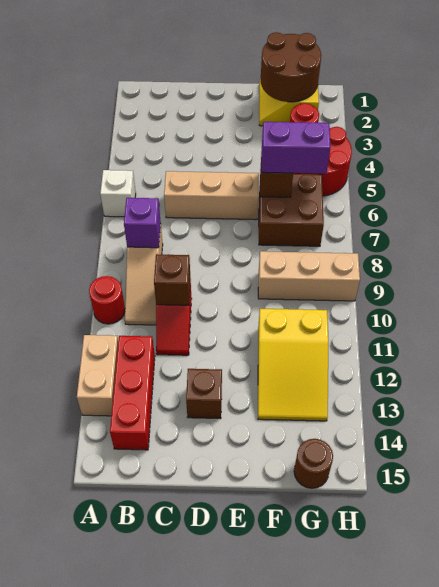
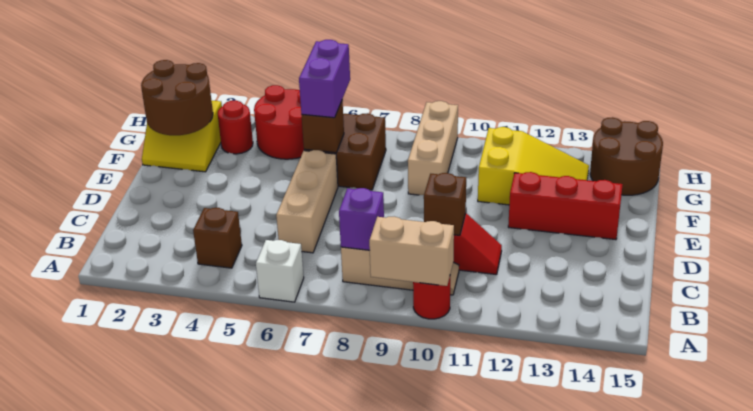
tan brick A12:A13 level 1 -> tan brick A9:A10 level 2
red brick B12:B14 level 1 -> red brick E12:E14 level 1
brown brick D13 level 1 -> brown brick B4 level 1
brown round brick G15 level 1 -> brown round brick G14:H15 level 1

